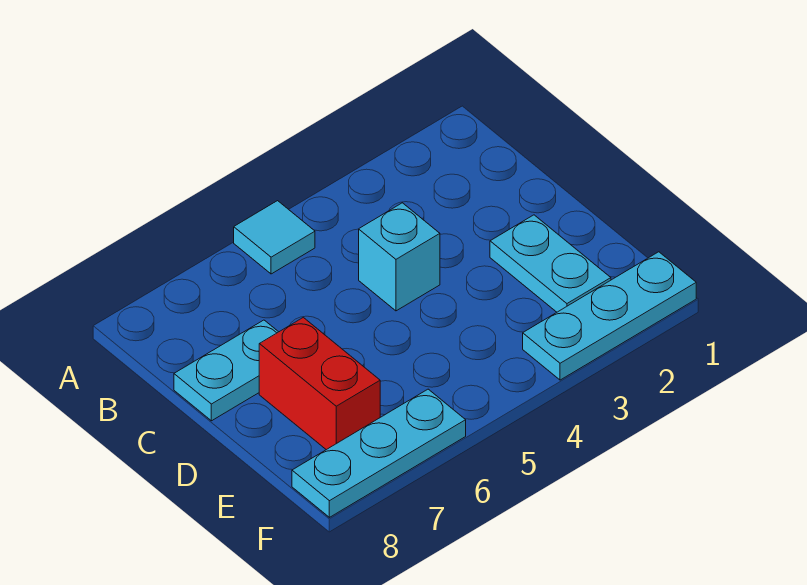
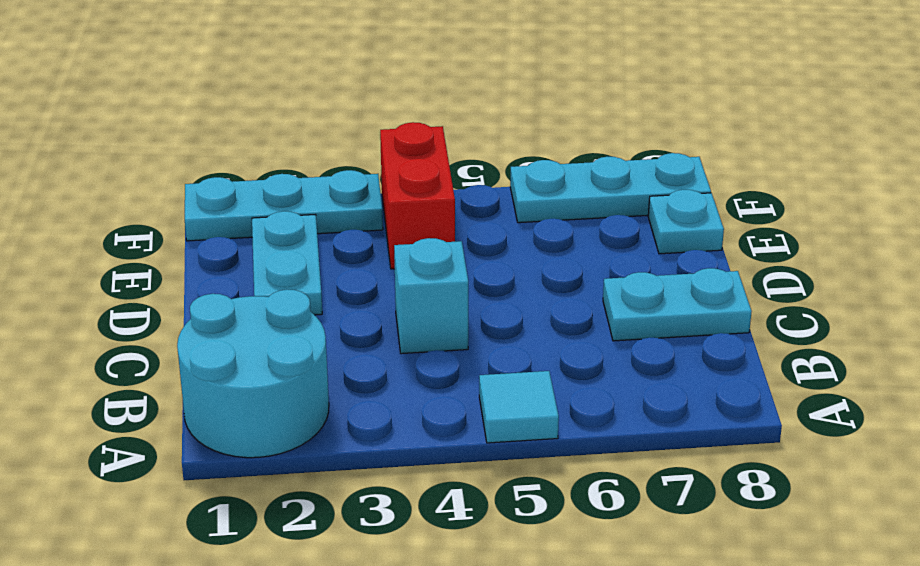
none -> cyan round brick A1:B2 level 1
red brick D7:E7 level 1 -> red brick E4:F4 level 1
none -> cyan plate E8 level 1

